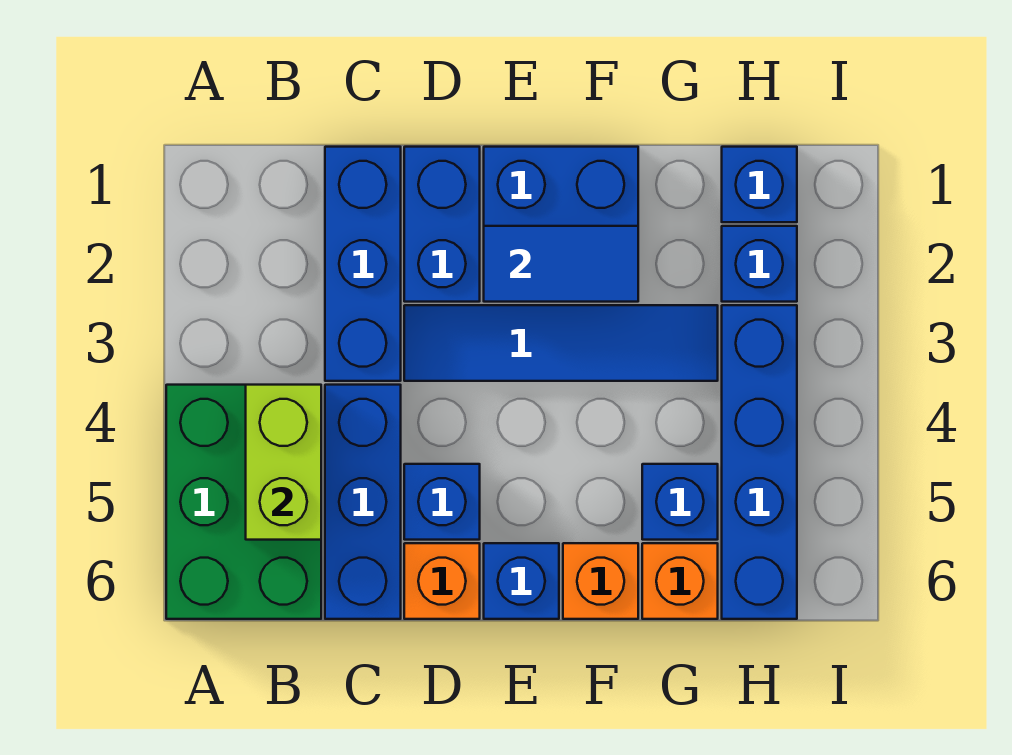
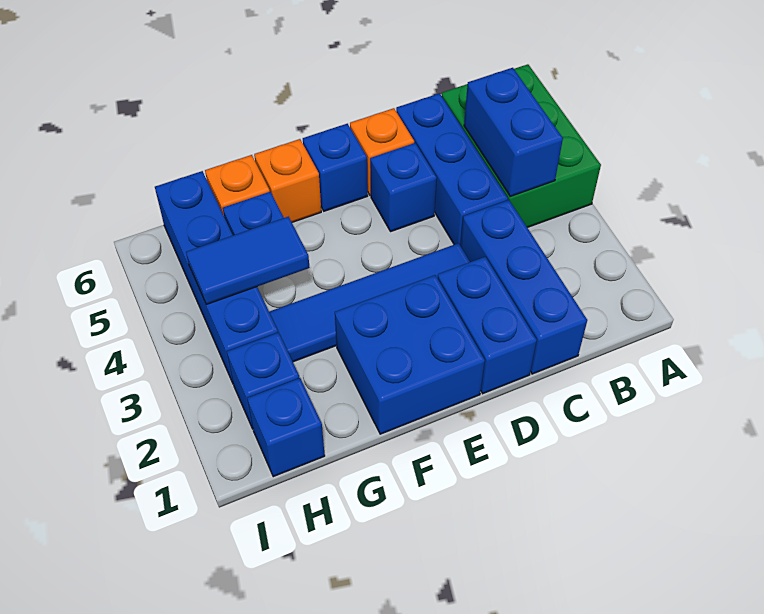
lime brick B4:B5 level 2 -> blue brick B4:B5 level 2
blue tile E2:F2 level 2 -> blue tile G4:H4 level 2

